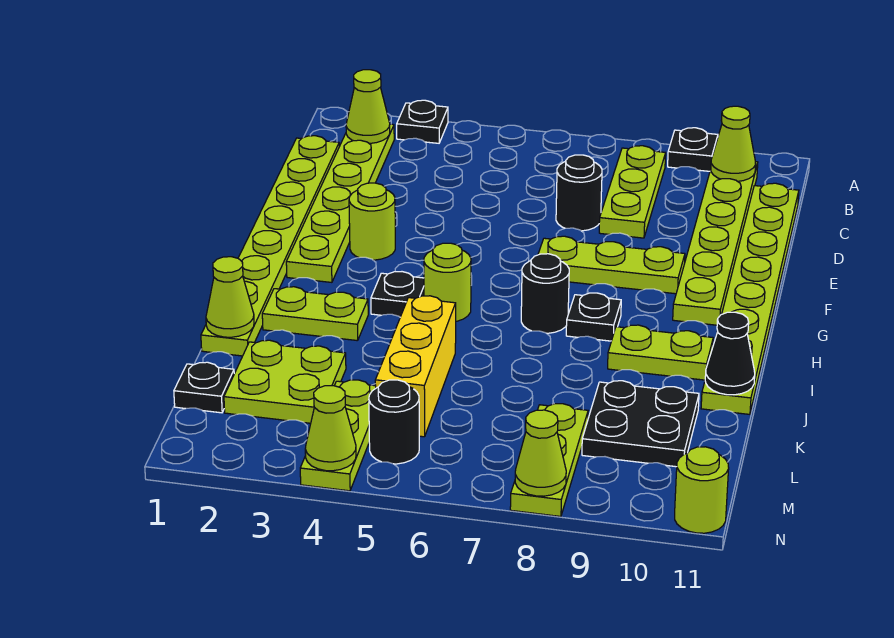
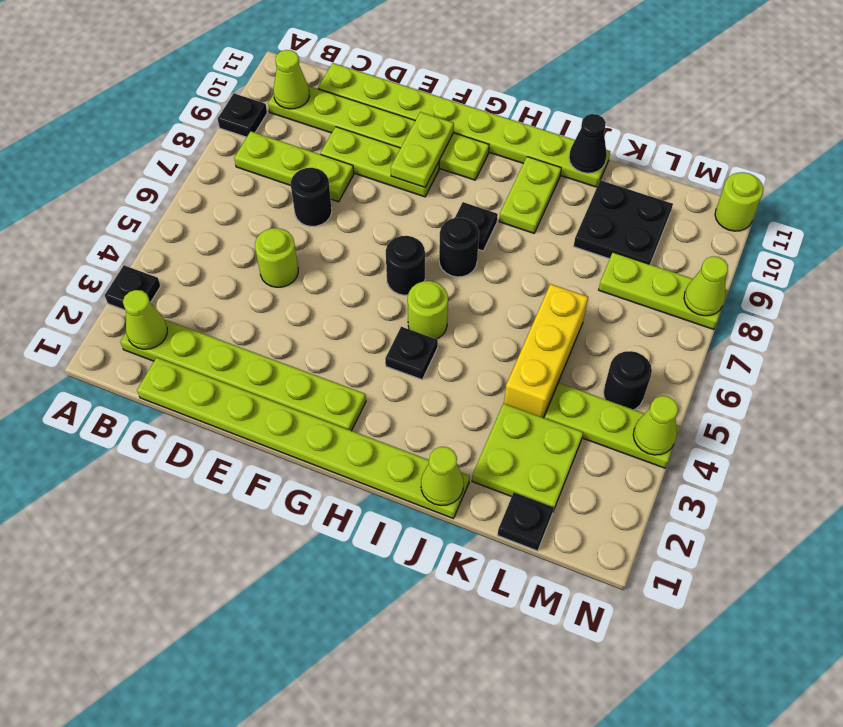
lime round brick F3 level 1 -> lime round brick D5 level 1
lime plate F7:F9 level 1 -> lime plate D9:F9 level 1
none -> black round brick G6 level 1
lime plate I2:I3 level 1 -> lime plate F9:F10 level 2
yellow brick J5:L5 level 1 -> yellow brick K4:K6 level 1

